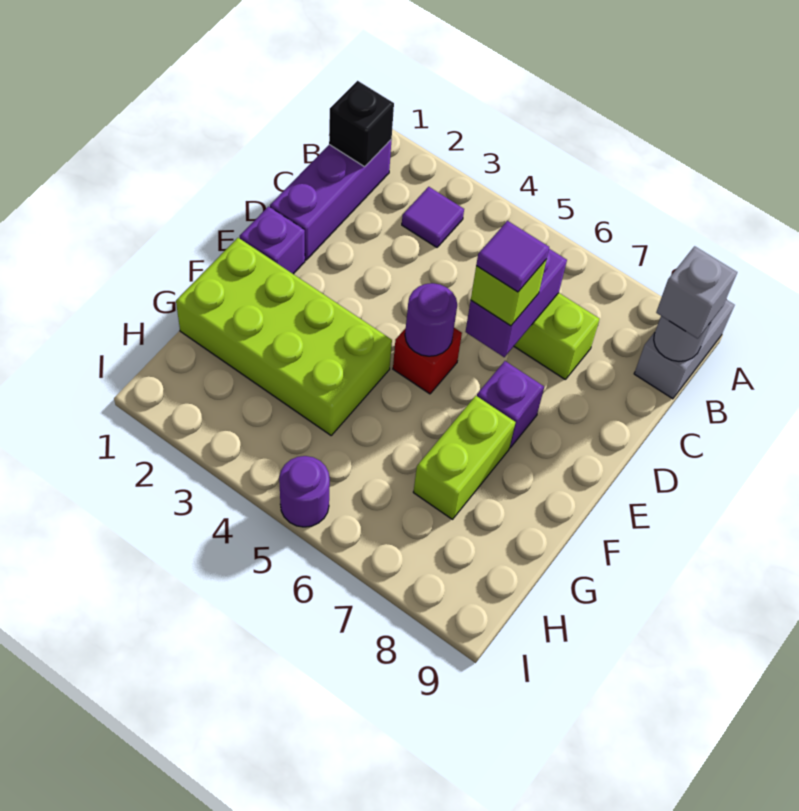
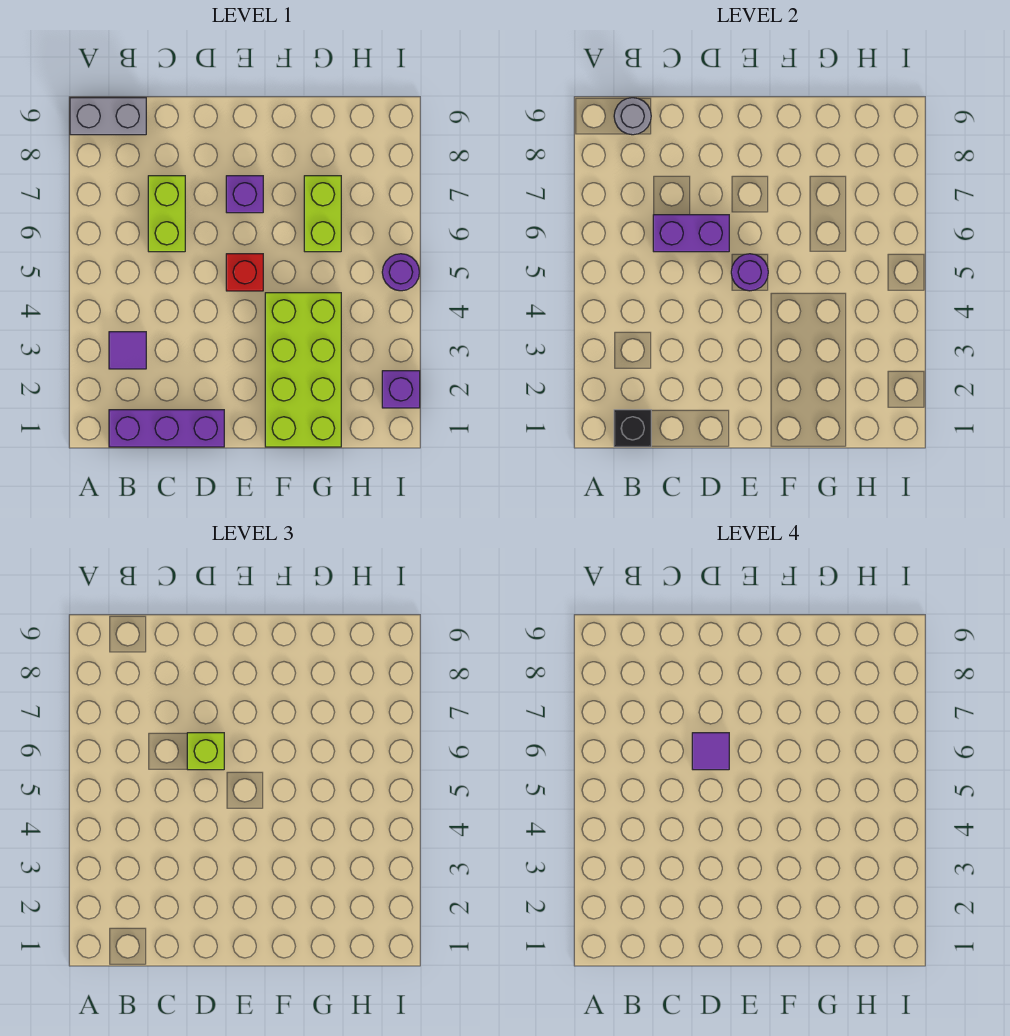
grey brick B9 level 3 -> none
purple brick E1 level 1 -> purple brick I2 level 1
lime brick F7:G7 level 1 -> lime brick G6:G7 level 1

